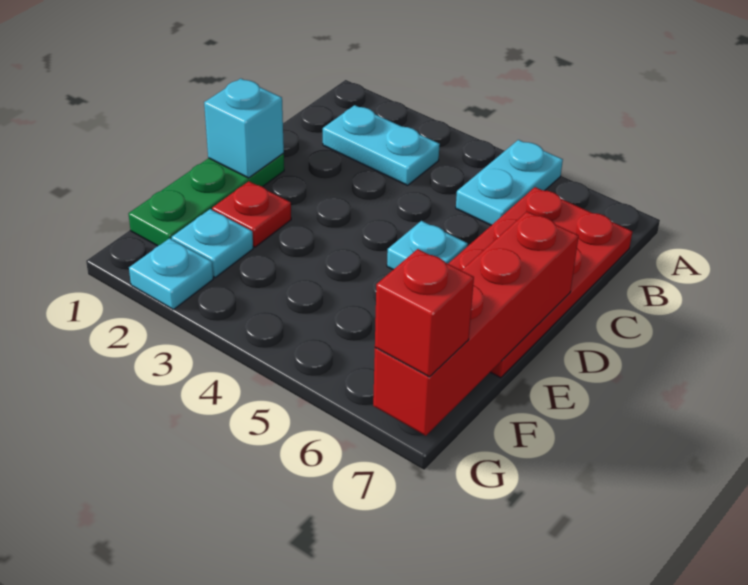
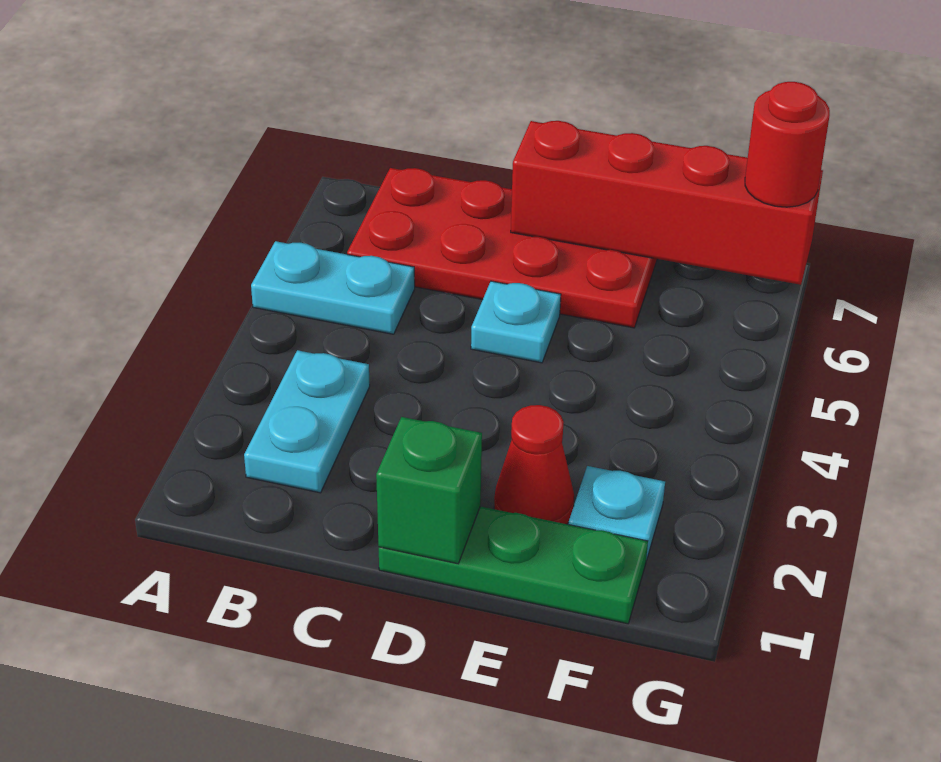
cyan brick D1 level 2 -> green brick D1 level 2
red plate E2 level 1 -> red cone E2 level 1
cyan plate G2 level 1 -> none
red brick G7 level 3 -> red round brick G7 level 3

